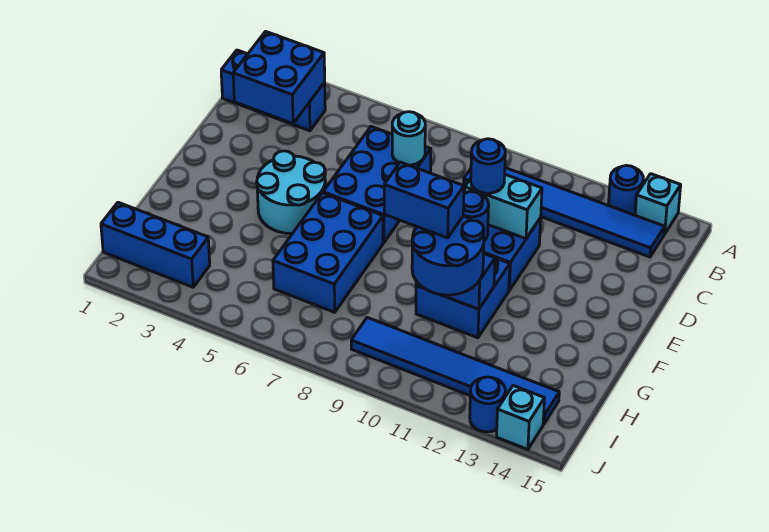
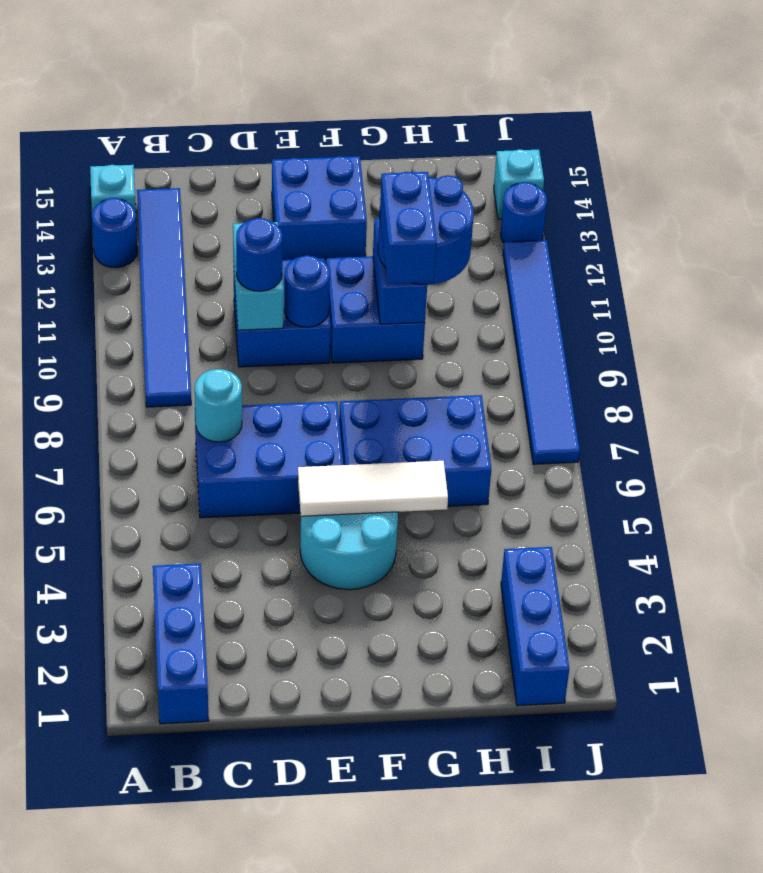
blue brick B2:C3 level 2 -> blue brick E13:F14 level 1
none -> white tile E5:G5 level 2
blue tile I9:I14 level 1 -> blue tile J7:J12 level 1

